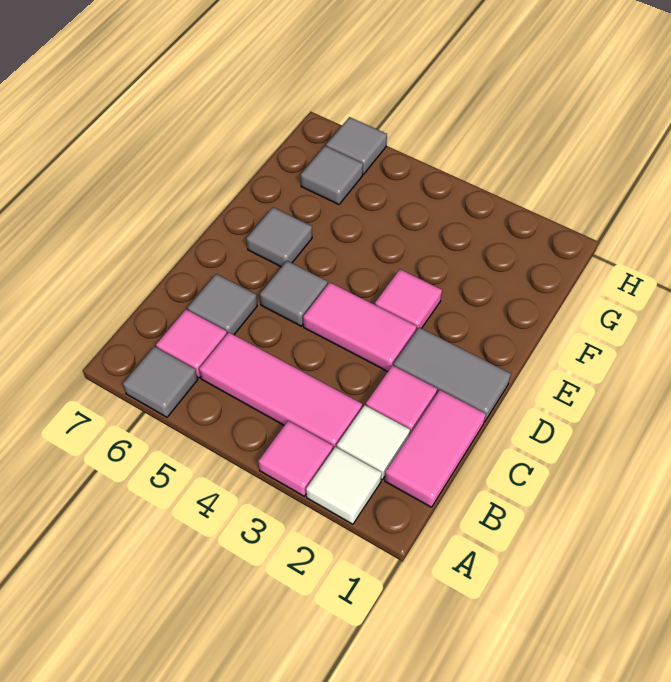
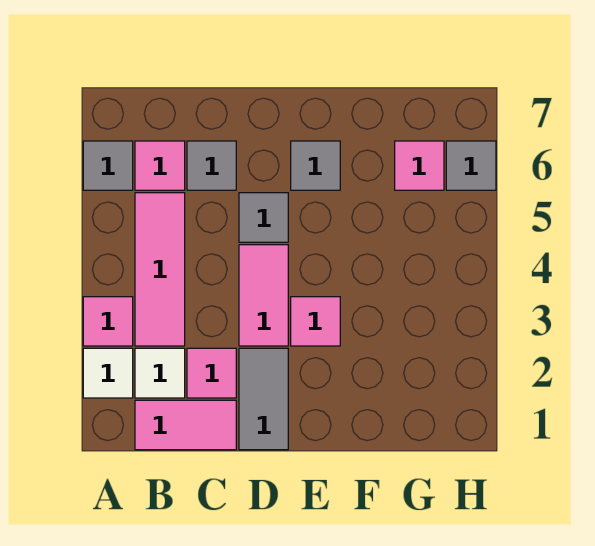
grey tile G6 level 1 -> pink tile G6 level 1

